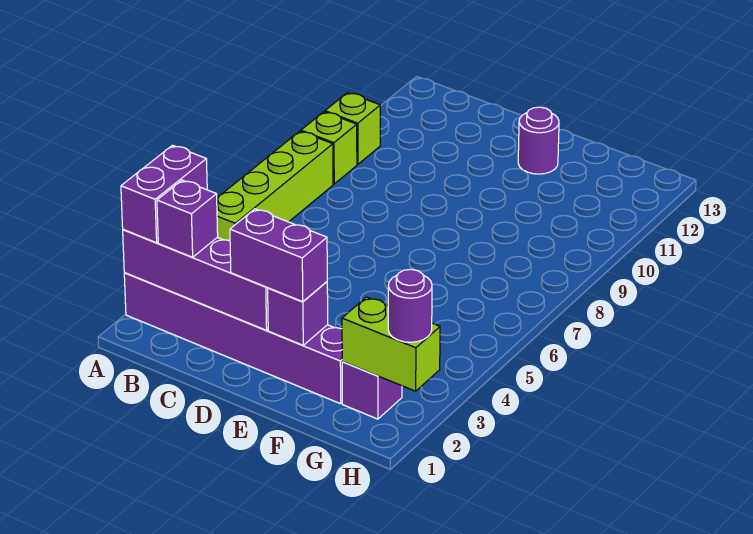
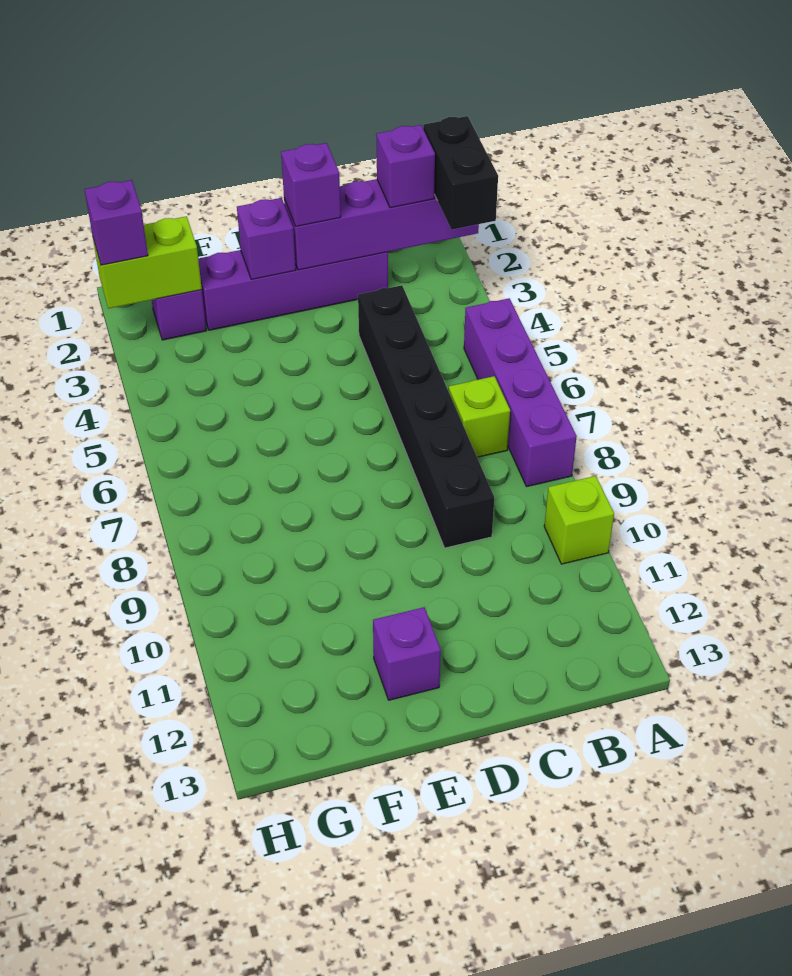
purple brick A2:F2 level 1 -> purple brick C2:F2 level 1
purple brick A2:A3 level 3 -> black brick A2:A3 level 3
lime brick A5:A8 level 1 -> purple brick A5:A8 level 1
lime brick A9 level 1 -> lime brick B7 level 1
none -> black brick C4:C9 level 1
purple brick D2:E2 level 3 -> purple brick D2 level 3
purple round brick E12 level 1 -> purple brick E12 level 1
purple round brick H2 level 3 -> purple brick H2 level 3

